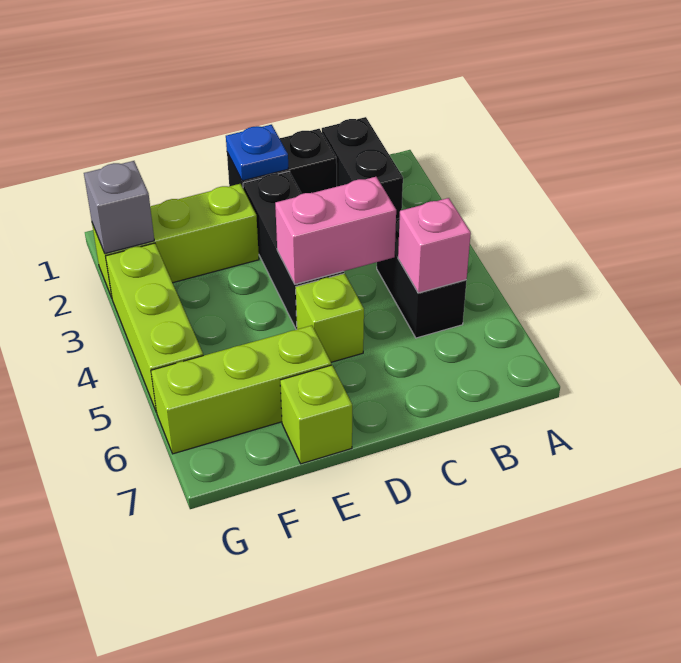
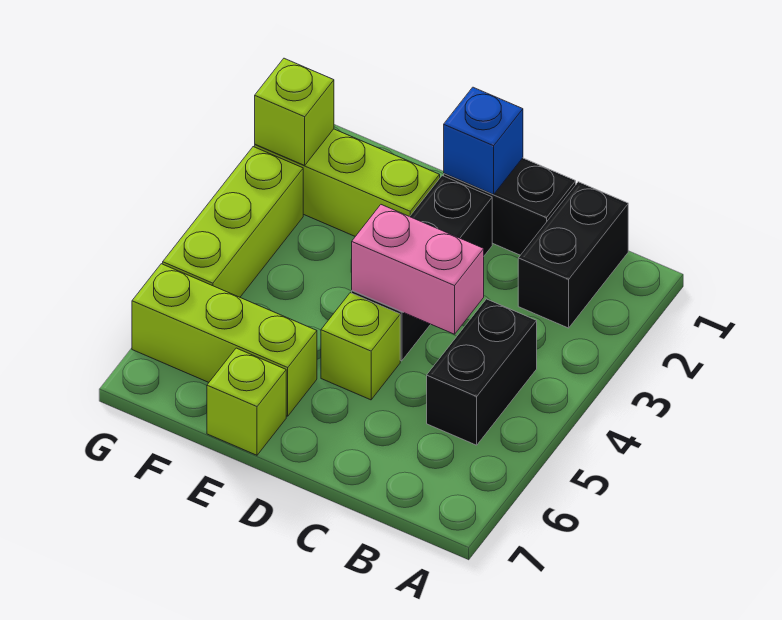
pink brick B5 level 2 -> none
blue plate D1 level 2 -> blue brick D1 level 2
grey brick G2 level 2 -> lime brick G2 level 2

